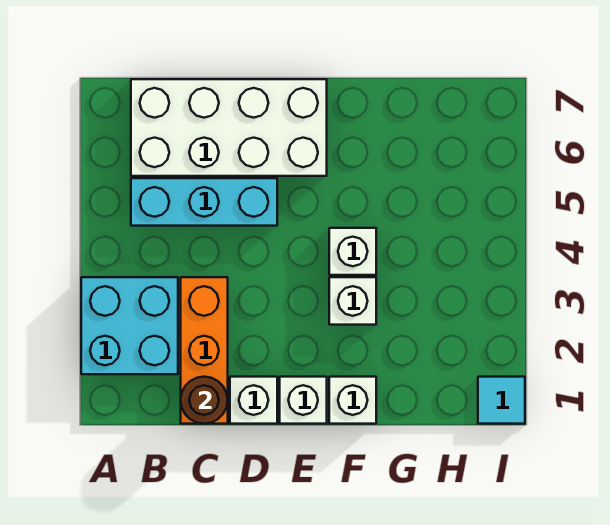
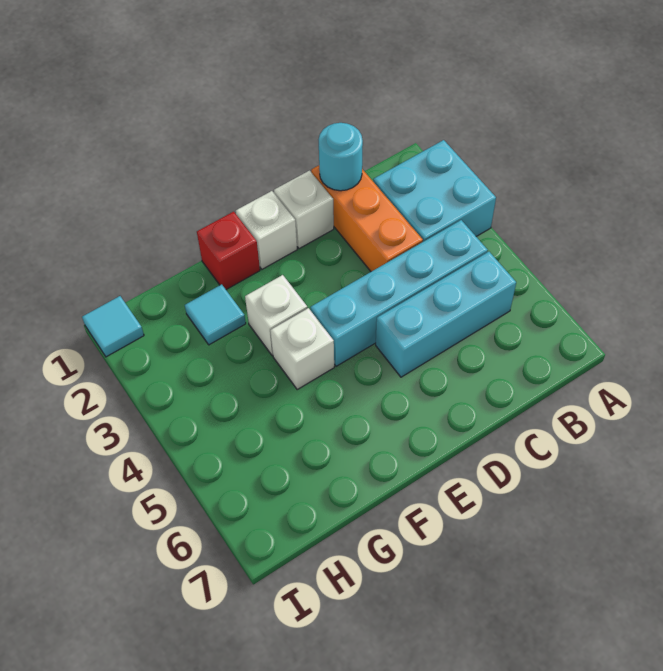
none -> cyan brick B4:E4 level 1
white brick B6:E7 level 1 -> none
brown round brick C1 level 2 -> cyan round brick C1 level 2
white brick F1 level 1 -> red brick F1 level 1
none -> cyan tile G2 level 1

